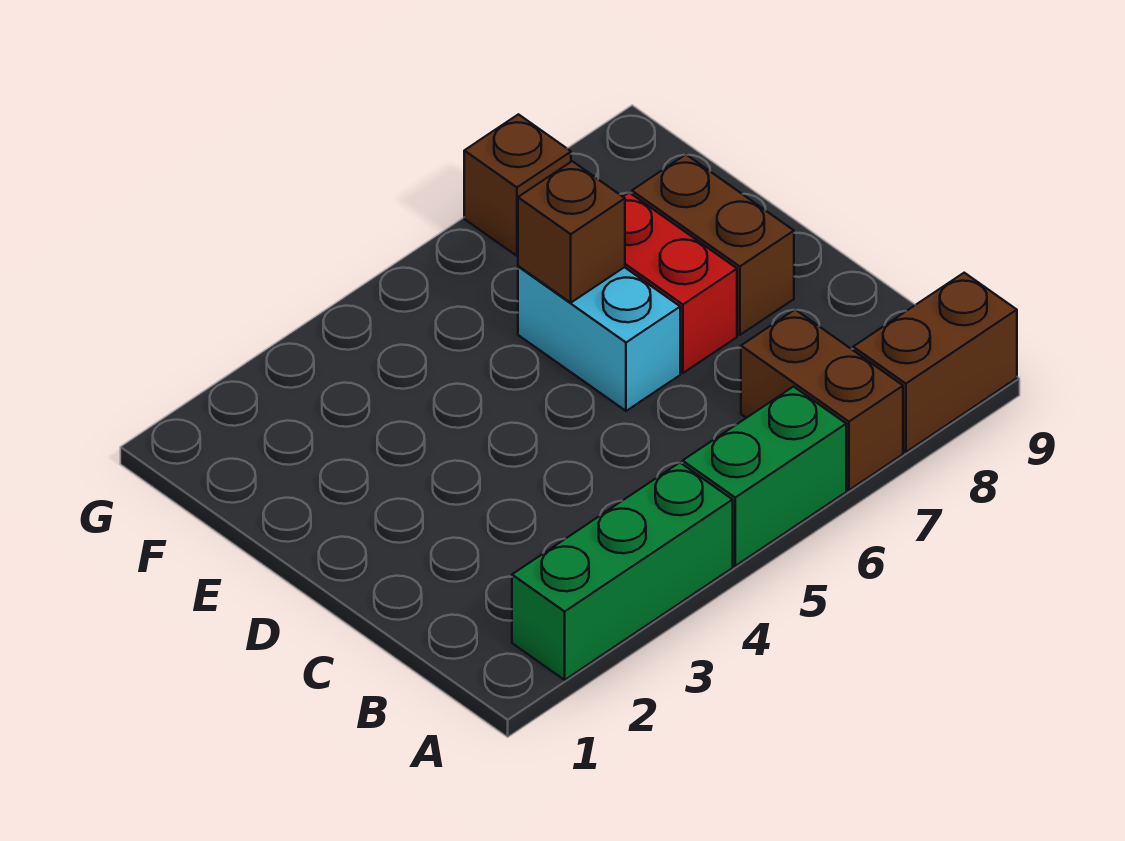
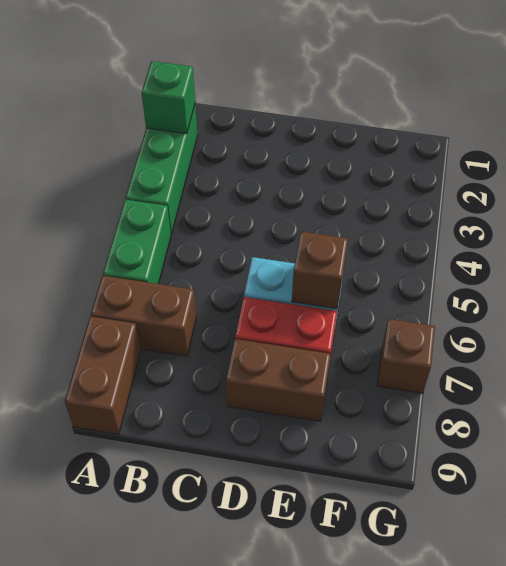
none -> green brick A2 level 2

